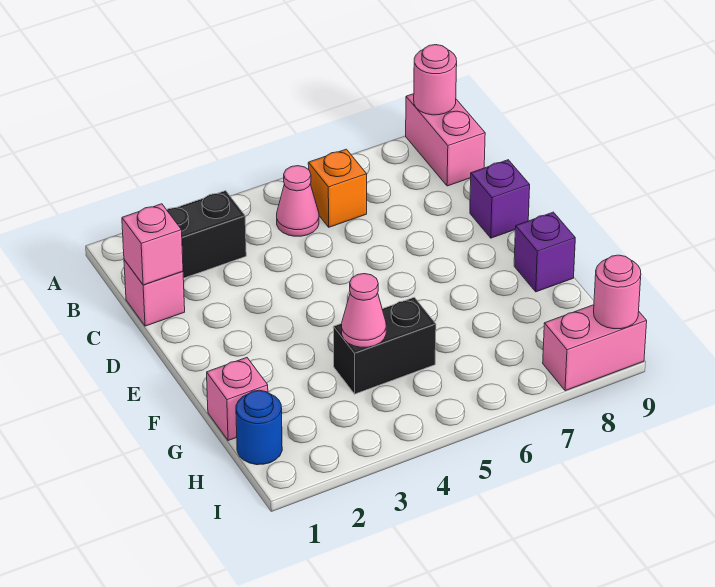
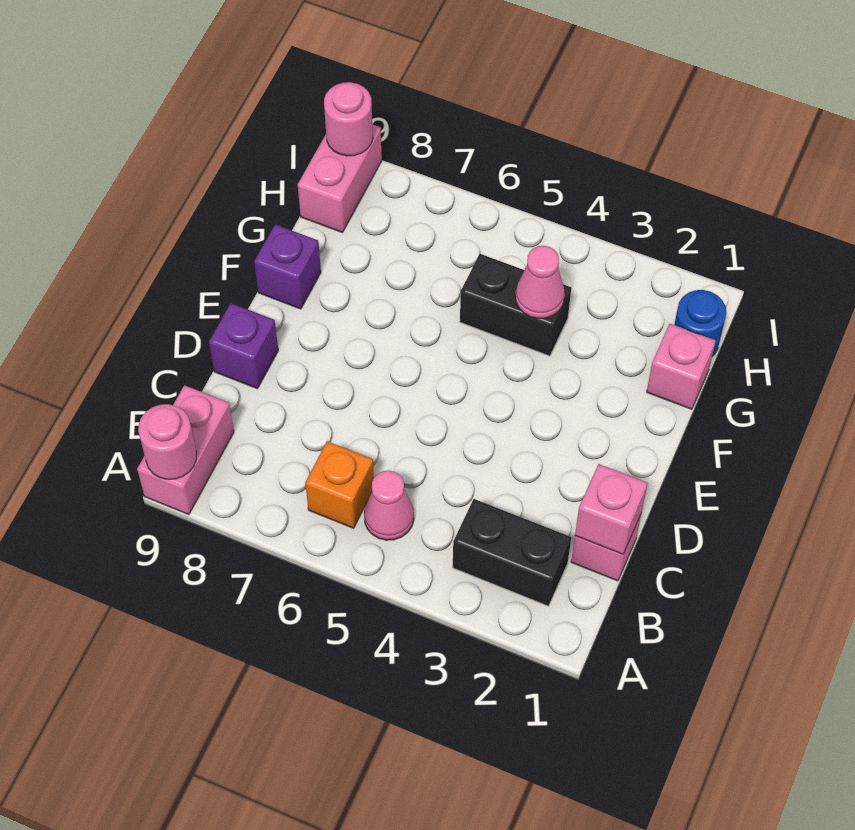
pink brick I8:I9 level 1 -> pink brick H9:I9 level 1

